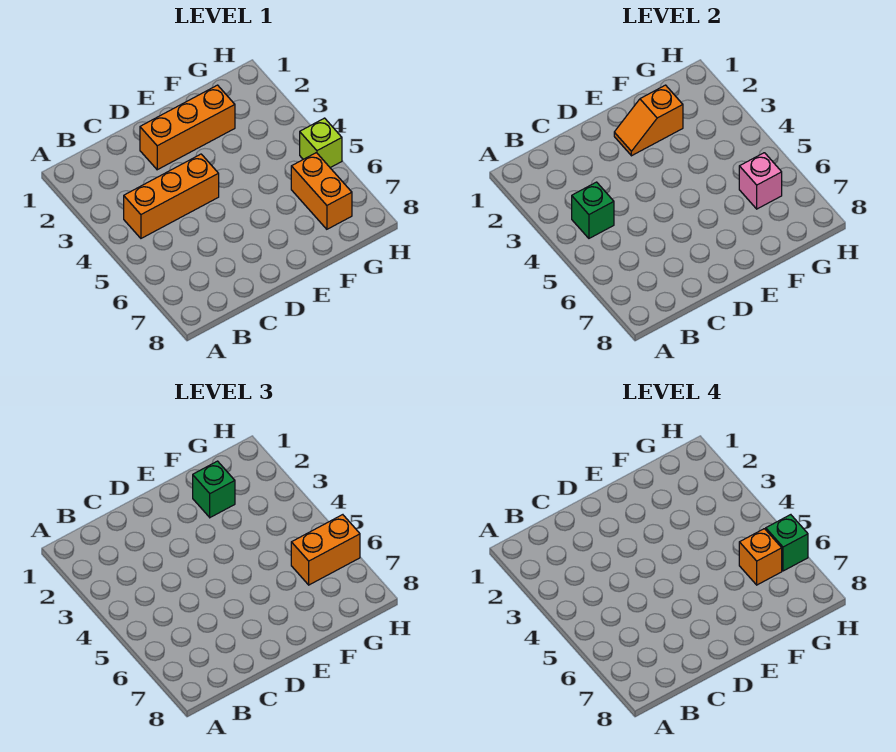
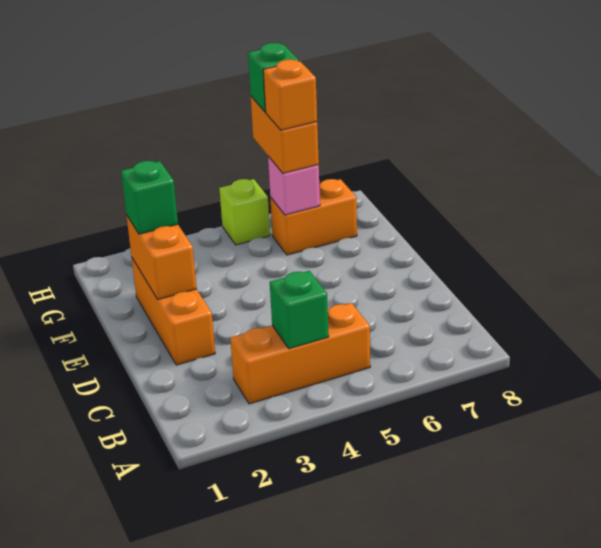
orange brick B4:D4 level 1 -> orange brick B3:B5 level 1
orange slope E2:F2 level 2 top F -> orange brick E2:F2 level 2

